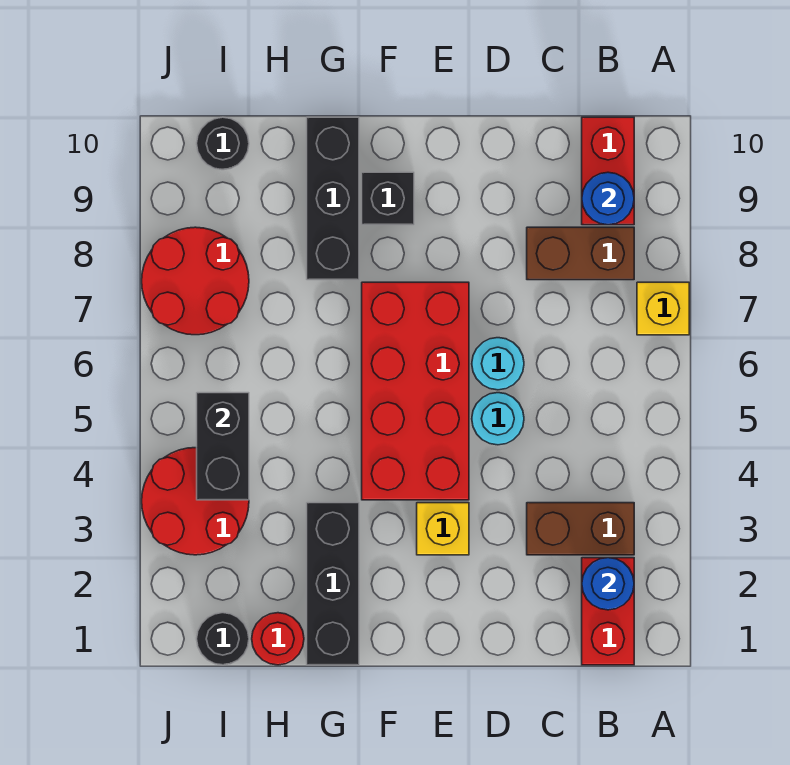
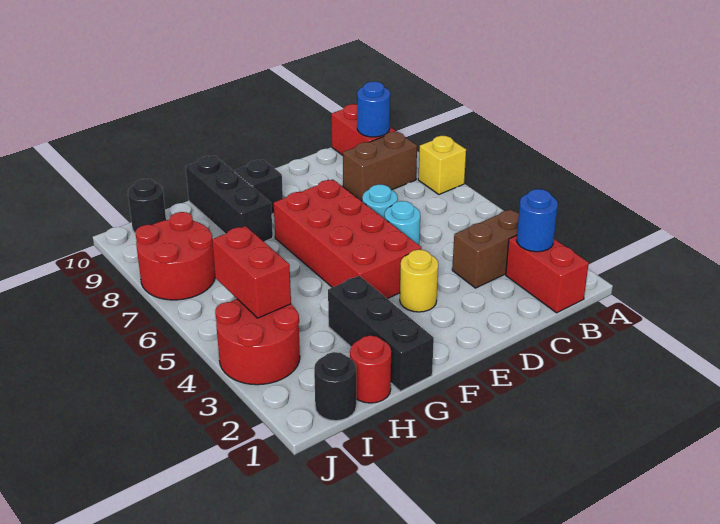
yellow brick E3 level 1 -> yellow round brick E3 level 1
black brick I4:I5 level 2 -> red brick I4:I5 level 2

